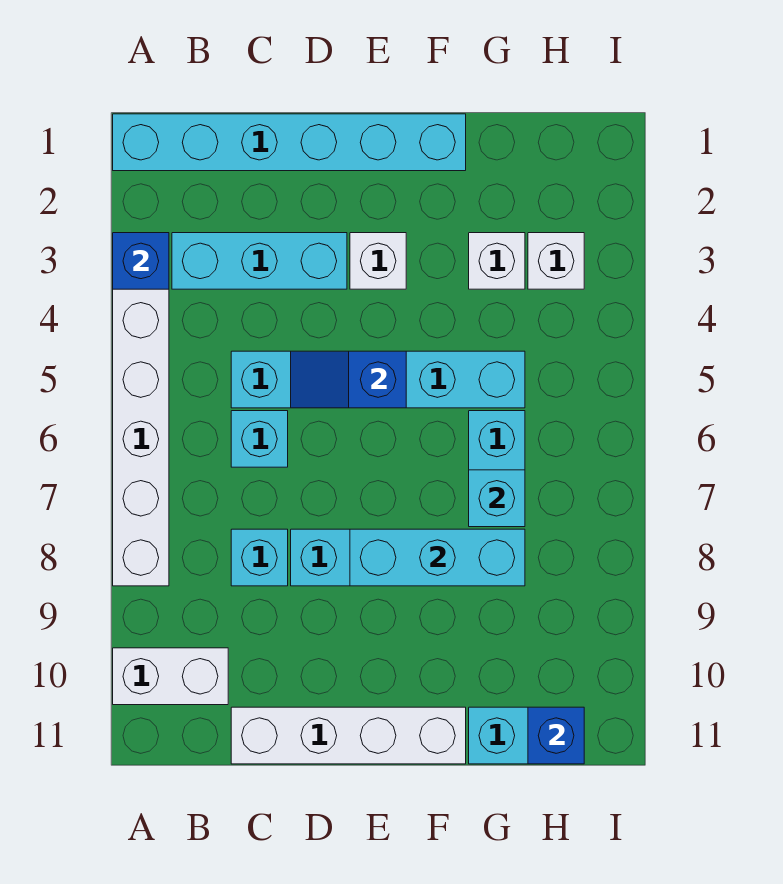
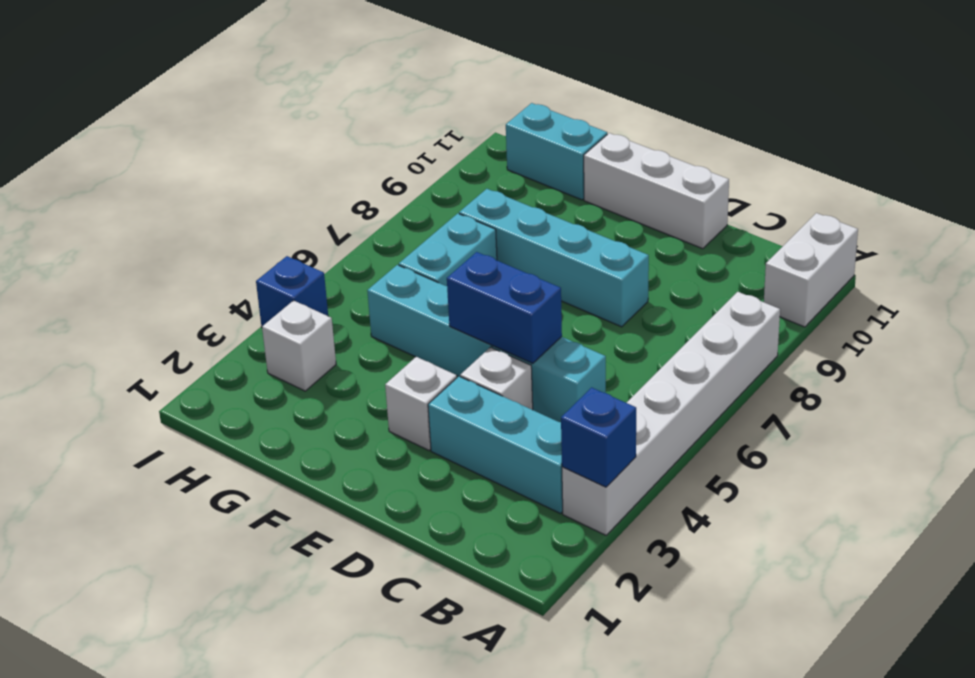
cyan brick A1:F1 level 1 -> none
white brick A10:B10 level 1 -> white brick A10:A11 level 1
cyan brick C6 level 1 -> none
cyan brick C8 level 1 -> none
white brick C11:F11 level 1 -> white brick D11:F11 level 1
blue slope D5:E5 level 2 top E -> blue brick D5:E5 level 2
cyan brick E8:G8 level 2 -> none
white brick G3 level 1 -> white brick D4 level 1
cyan brick G7 level 2 -> none
blue brick H11 level 2 -> blue brick I4 level 1

